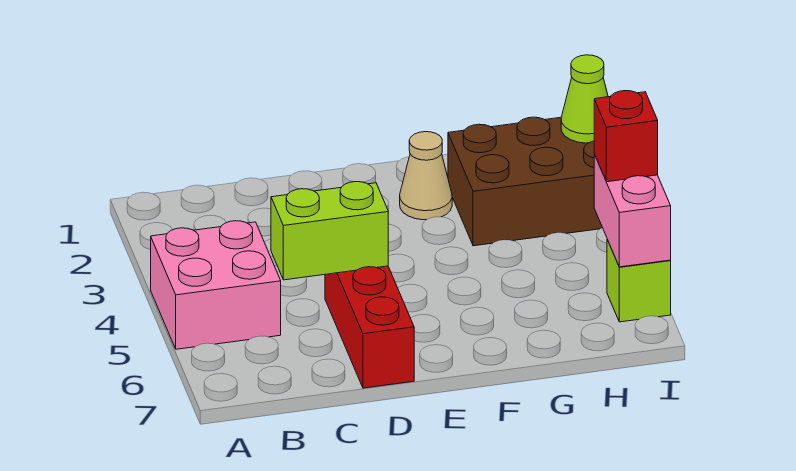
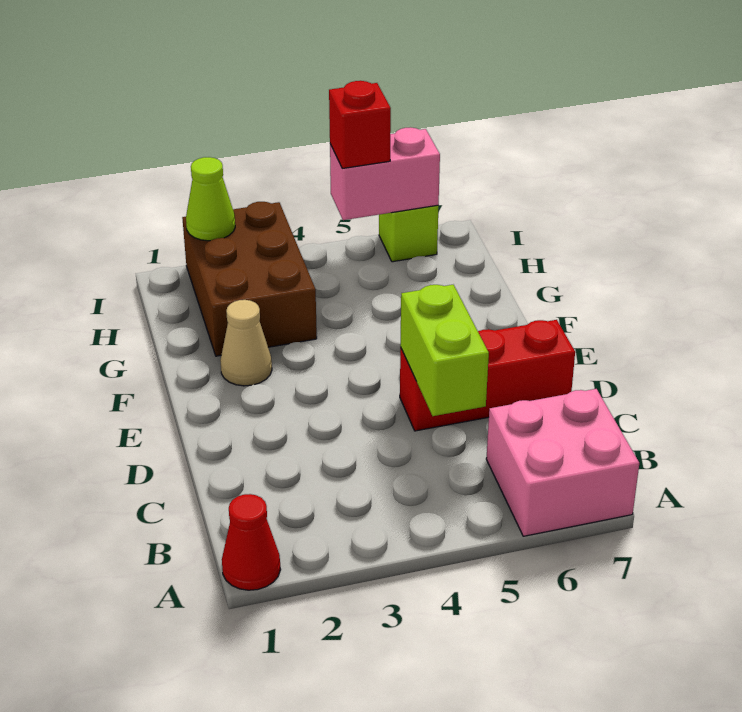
none -> red cone A1 level 1
pink brick A4:B5 level 1 -> pink brick A6:B7 level 1

